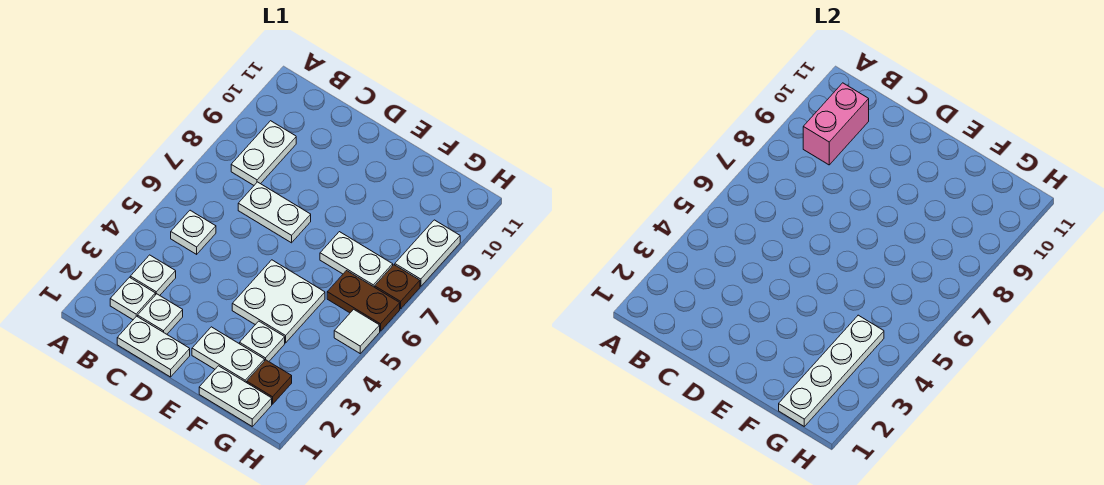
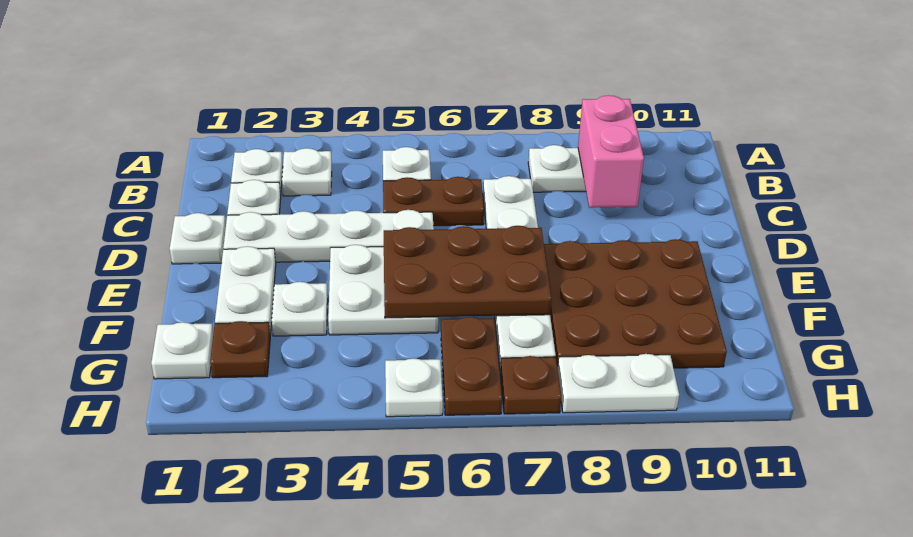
pink brick B9:B10 level 2 -> pink brick B9:C9 level 2
white plate C1:D1 level 1 -> white plate D1 level 1
none -> brown plate C5:C6 level 1
none -> brown plate E5:F7 level 2
none -> brown plate E8:G10 level 1
white plate F1:G1 level 1 -> white plate G1 level 1
white plate G1:G4 level 2 -> white plate D2:D5 level 1
white tile H5 level 1 -> white plate H5 level 1

